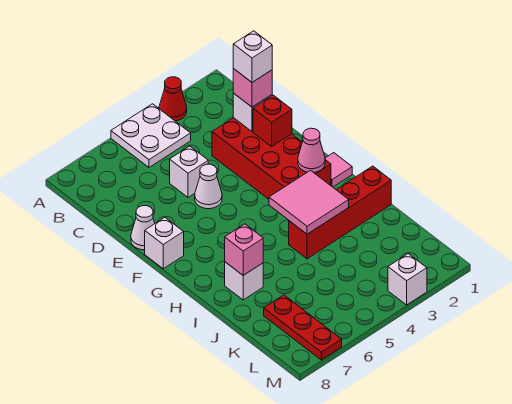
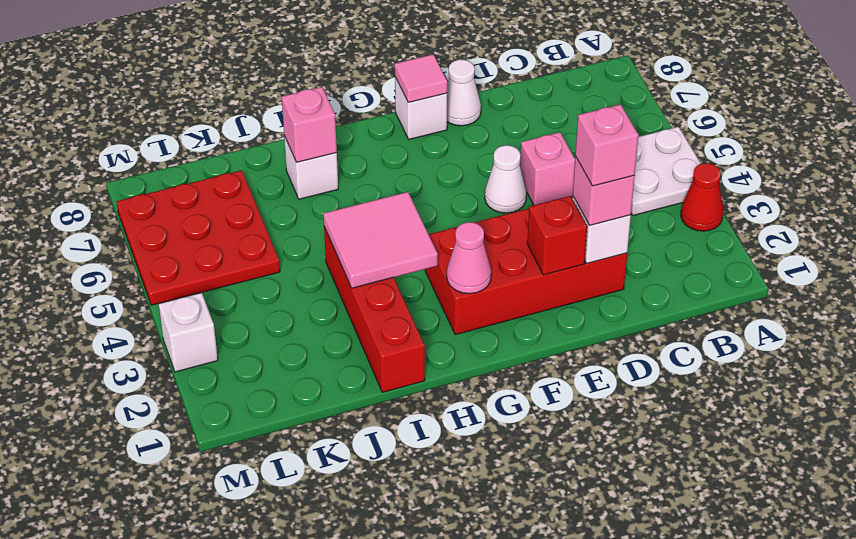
white brick D2 level 4 -> pink brick D2 level 4
white brick D5 level 1 -> pink brick D5 level 1
pink tile G1 level 1 -> pink tile F8 level 2
red plate K7:M7 level 1 -> red plate K5:M7 level 1

